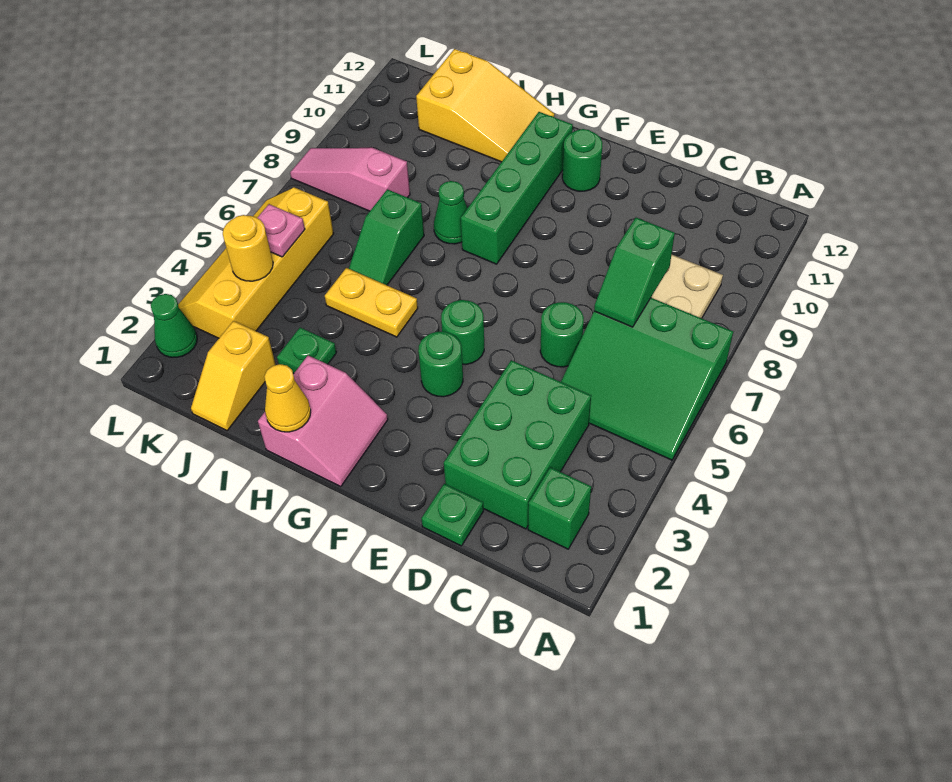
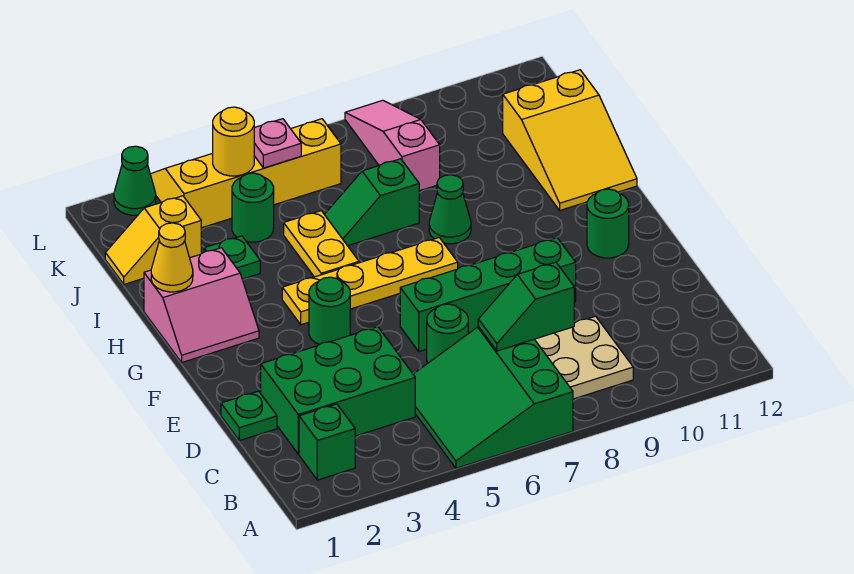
green round brick F5 level 1 -> green round brick J4 level 1
none -> yellow plate G4:G7 level 1
green brick G8:G11 level 1 -> green brick E6:E9 level 1

